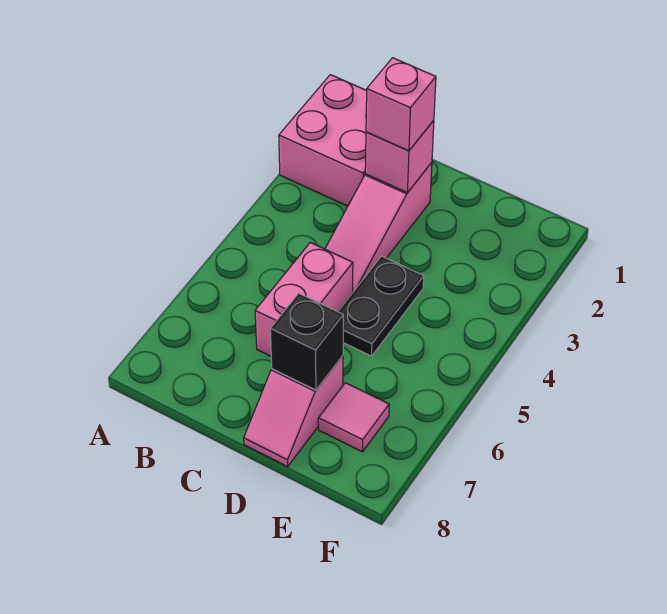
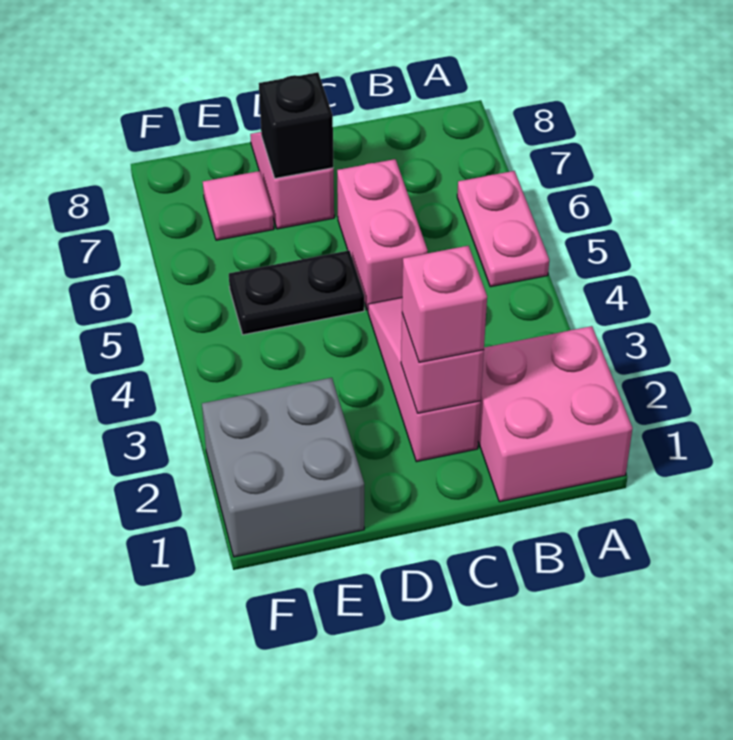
none -> pink plate A5:A6 level 1
black plate D4:D5 level 1 -> black plate D5:E5 level 1
none -> grey brick E1:F2 level 1

